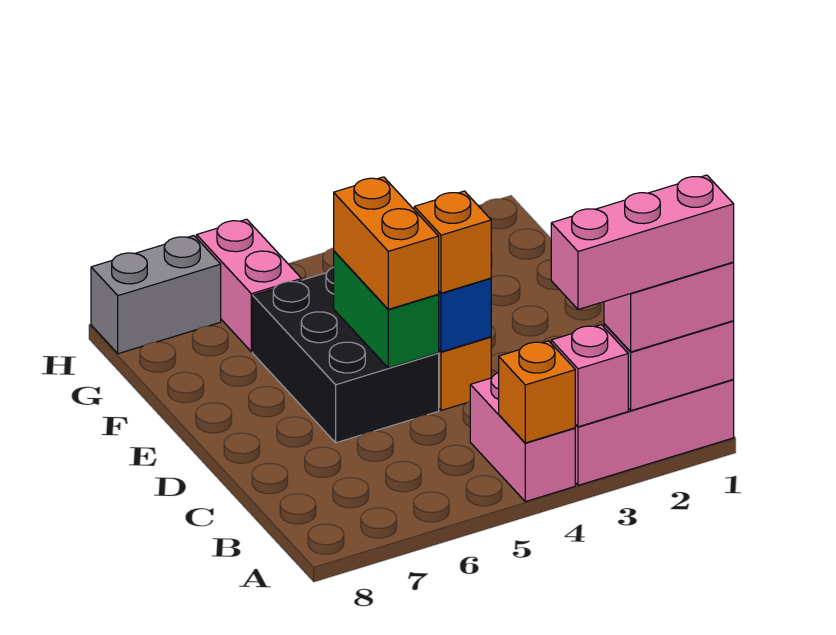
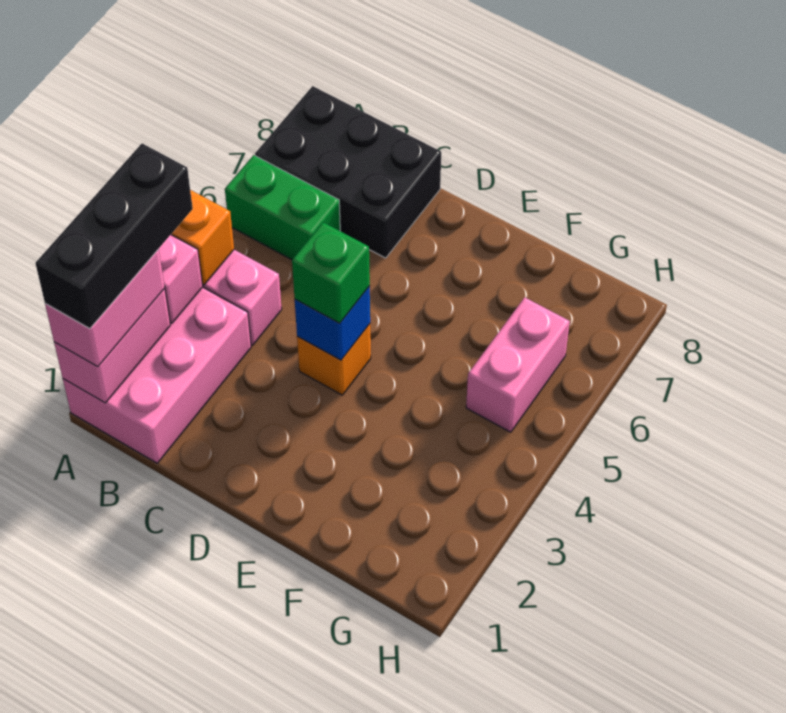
pink brick A1:A3 level 4 -> black brick A1:A3 level 4
orange brick D4 level 3 -> green brick D4 level 3
black brick D5:F6 level 1 -> black brick A7:C8 level 1
green brick D5:E5 level 2 -> green brick A6:B6 level 1
orange brick D5:E5 level 3 -> none
pink brick G6:H6 level 1 -> pink brick G5:G6 level 1
grey brick H7:H8 level 1 -> none

